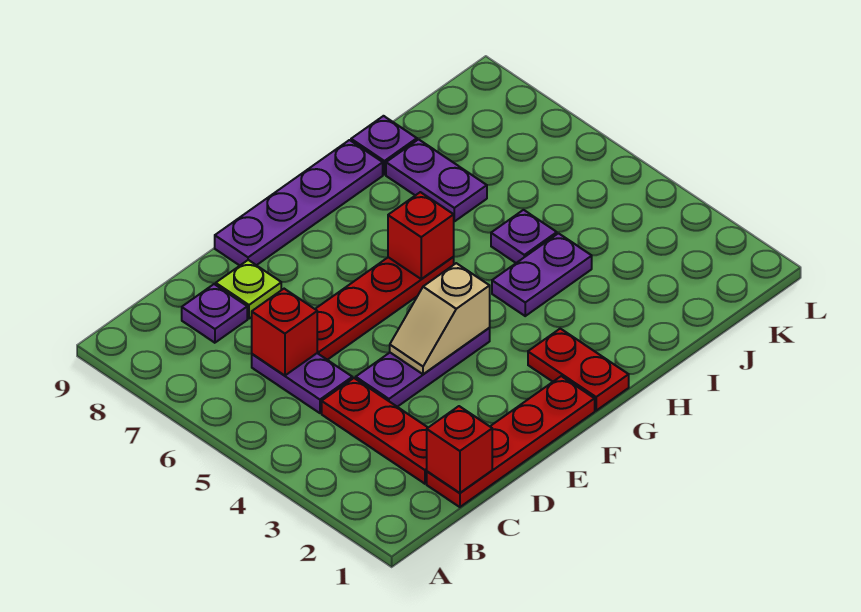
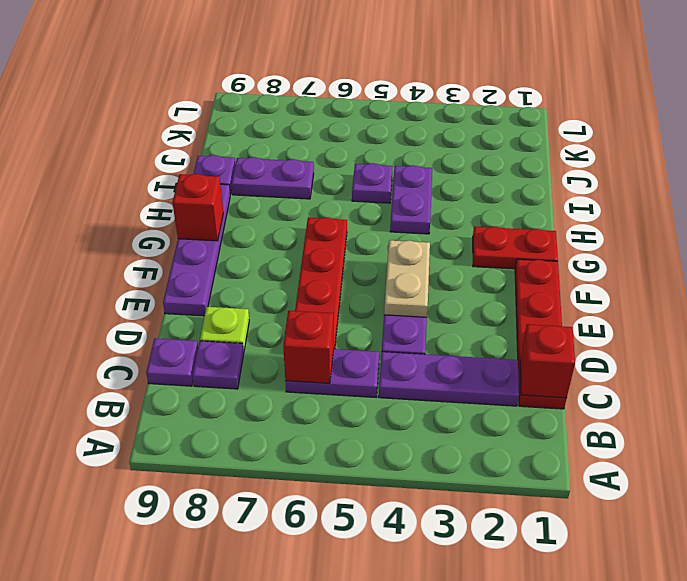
red plate C2:C4 level 1 -> purple plate C2:C4 level 1
none -> purple plate C9 level 1
tan slope E4:F4 level 2 top F -> tan plate E4:F4 level 2
red brick G6 level 2 -> red brick G9 level 2

